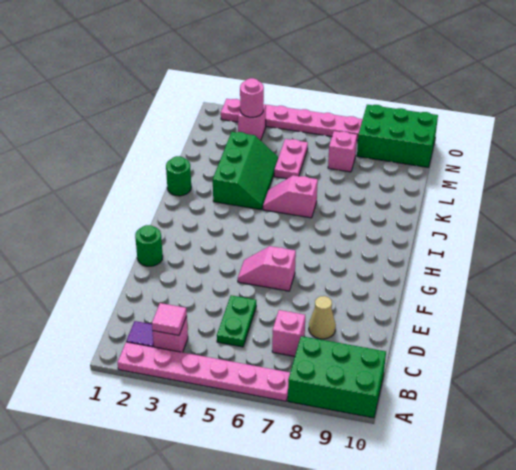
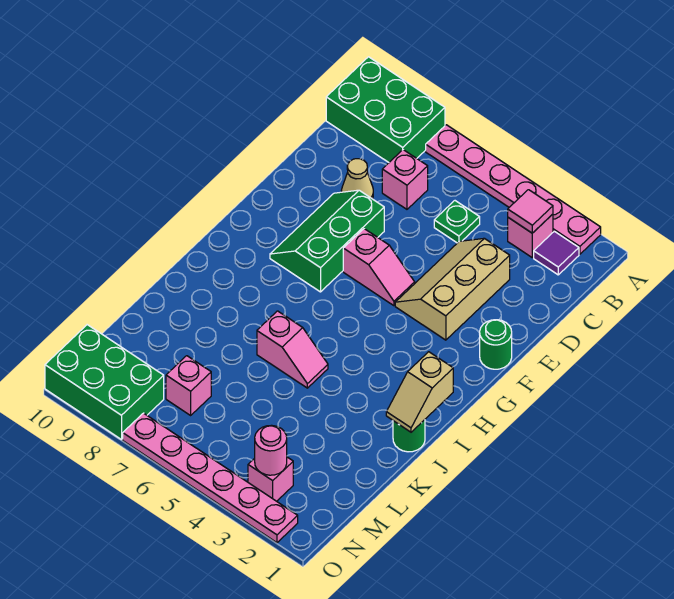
green plate C5:D5 level 1 -> green plate C5 level 1
none -> tan slope D3:F4 level 1 top 3
none -> tan slope I1:J1 level 2 top I
green slope J3:L4 level 1 top 3 -> green slope E7:G8 level 1 top 7
pink plate L5:M5 level 1 -> none

